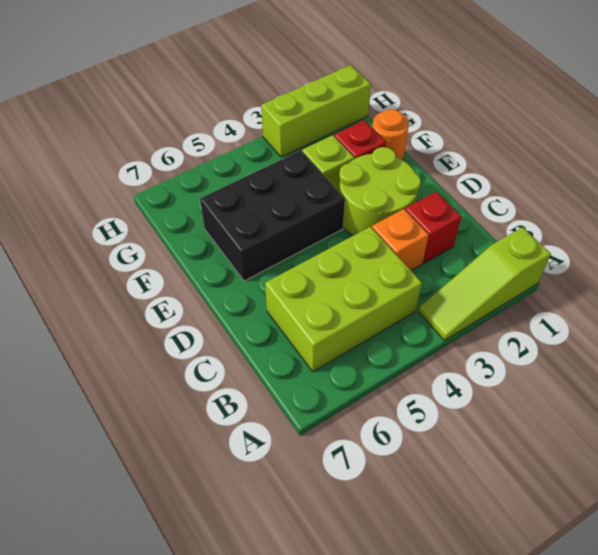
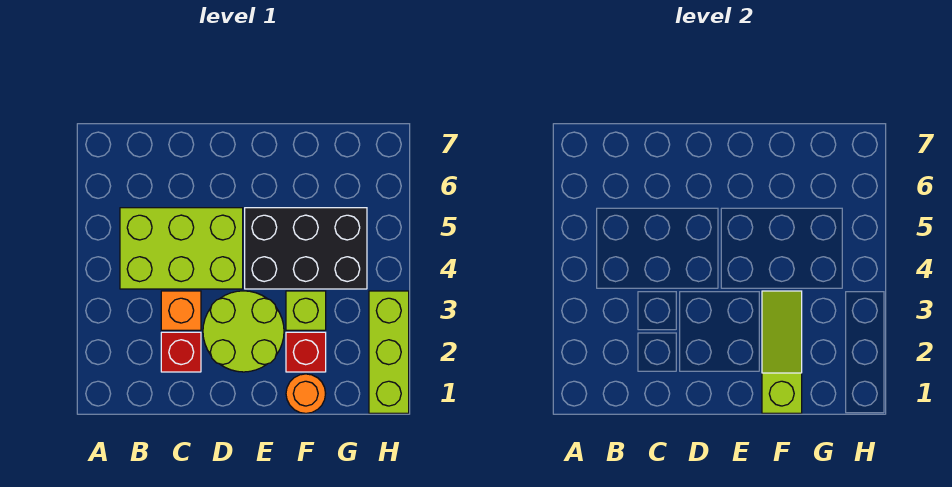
lime slope A1:A3 level 1 top 1 -> lime slope F1:F3 level 2 top 1
lime brick B4:C6 level 1 -> lime brick B4:D5 level 1
black brick E4:F6 level 1 -> black brick E4:G5 level 1

